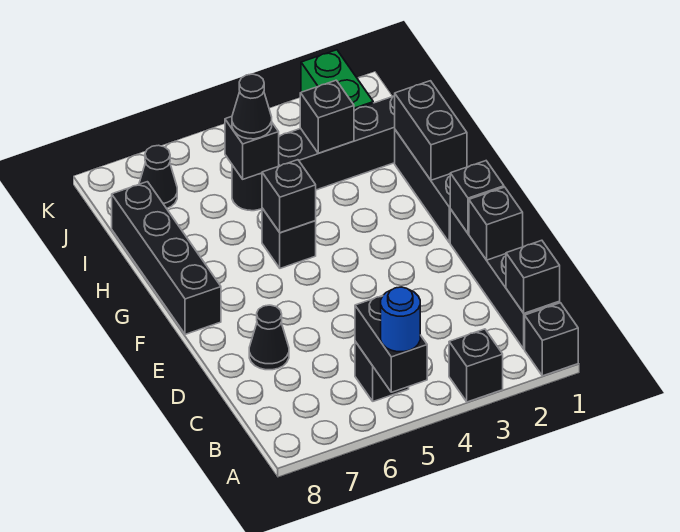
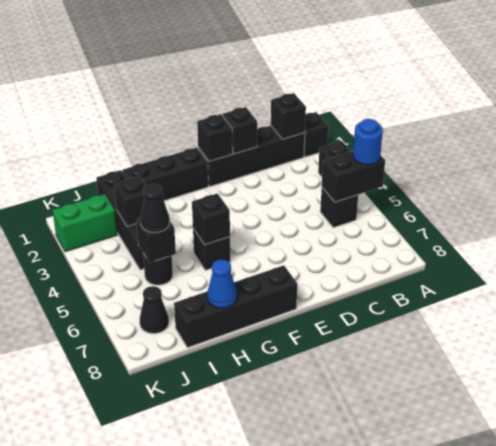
black cone D7 level 1 -> none
black brick G1:H1 level 2 -> none
none -> blue cone H8 level 2

